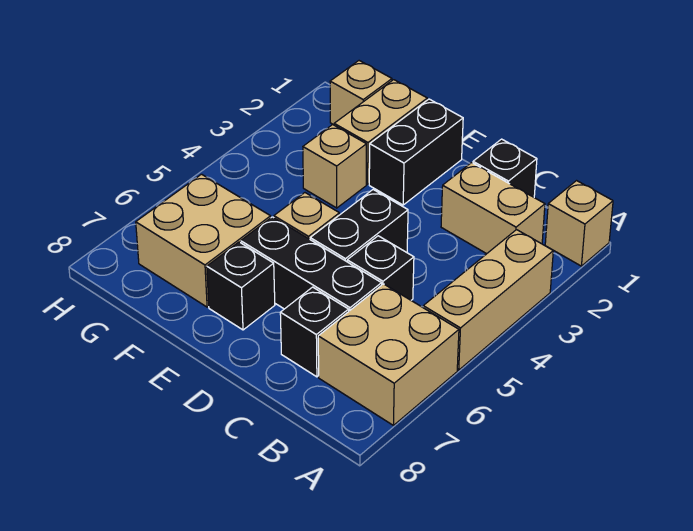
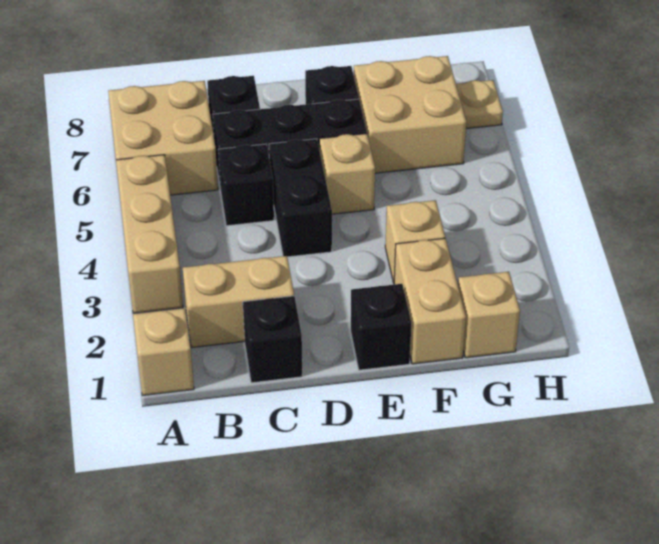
black brick E1:E2 level 1 -> black brick E1 level 1
none -> tan plate H7 level 1

